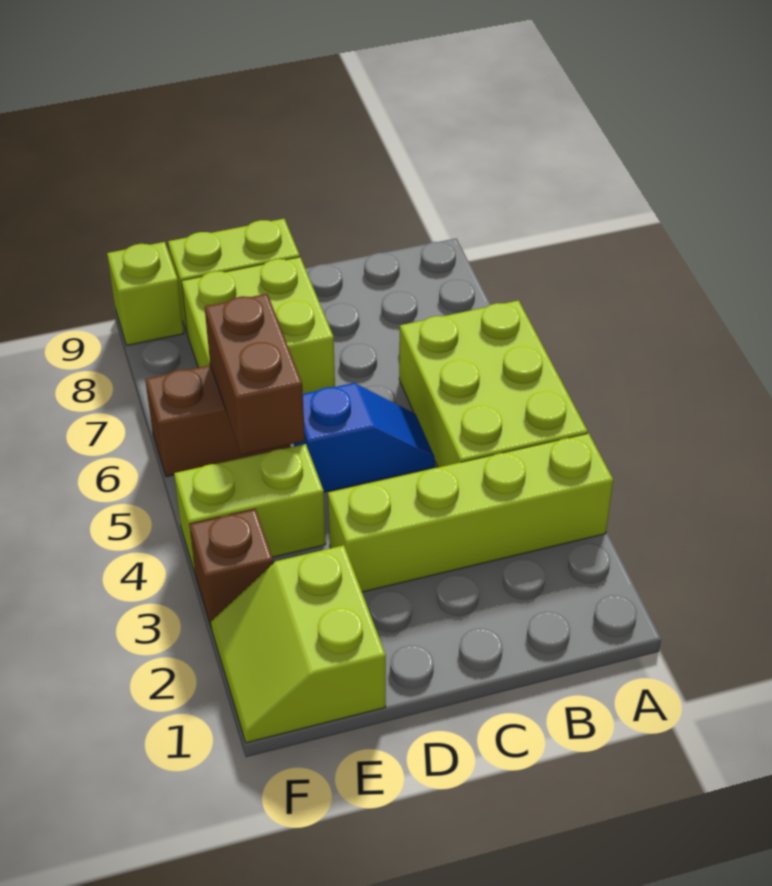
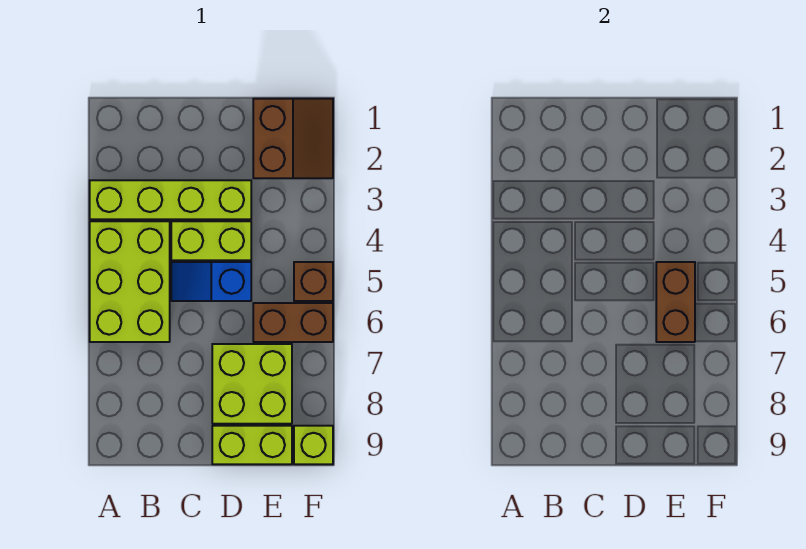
lime slope E1:F2 level 1 top E -> brown slope E1:F2 level 1 top E
lime brick E4:F4 level 1 -> lime brick C4:D4 level 1
brown brick F3 level 1 -> brown brick F5 level 1

